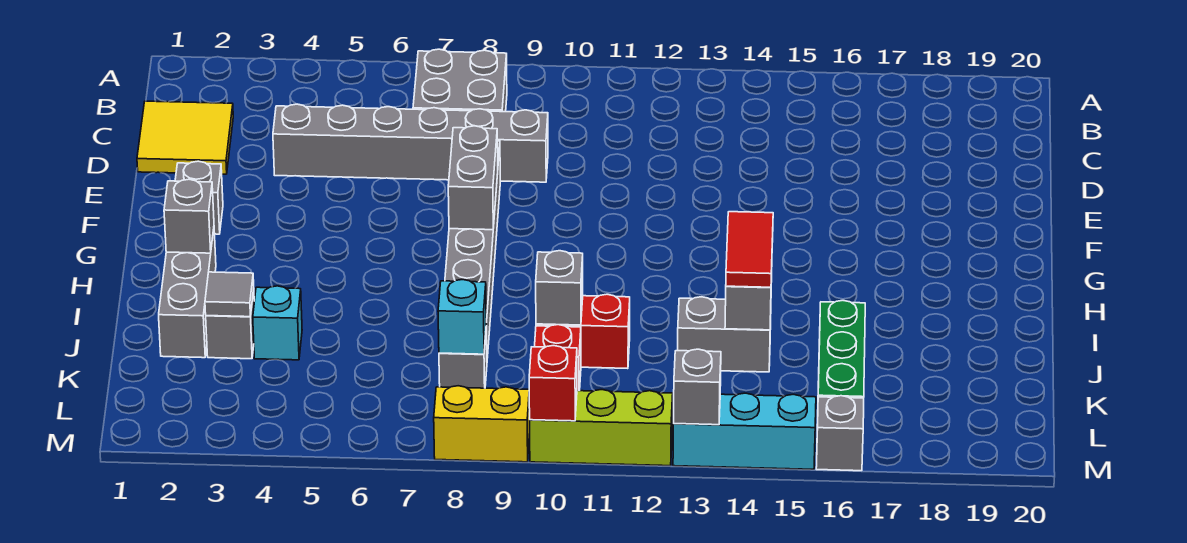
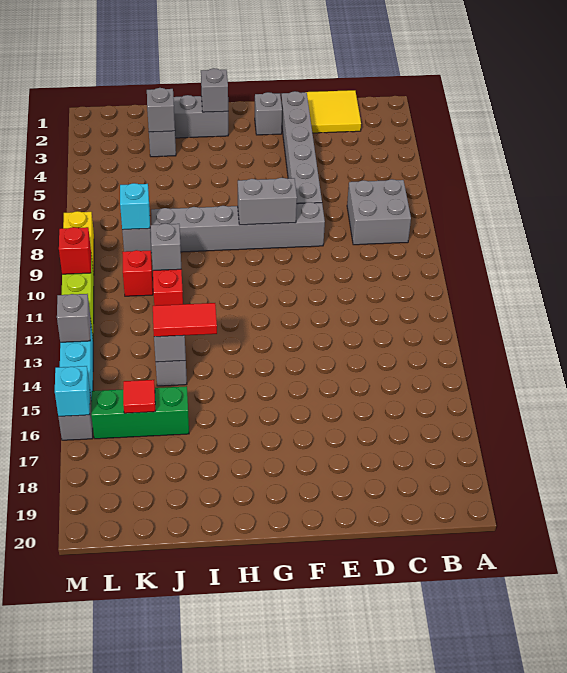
grey brick D4:D9 level 1 -> grey brick E2:E7 level 1
grey tile J3 level 2 -> grey brick J3 level 2
cyan brick J4 level 1 -> cyan brick M16 level 2
none -> red tile K16 level 2

